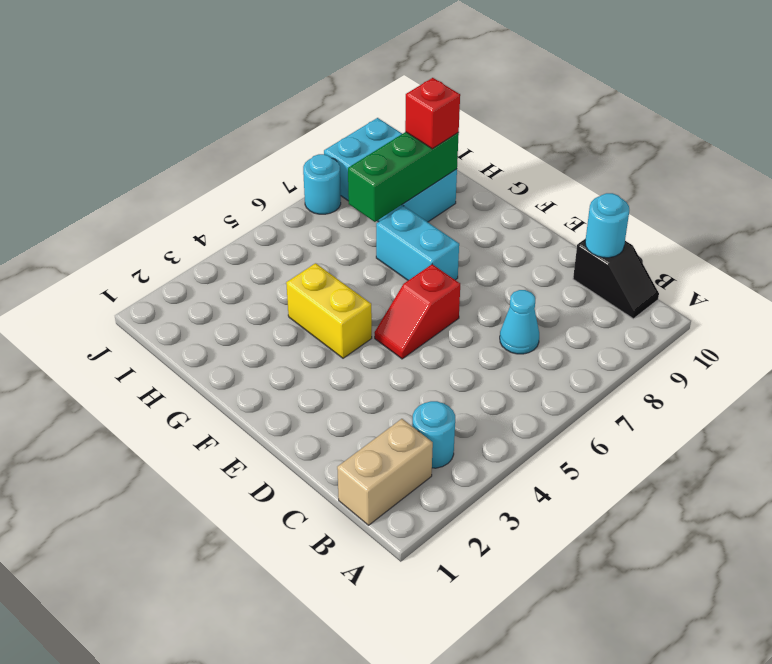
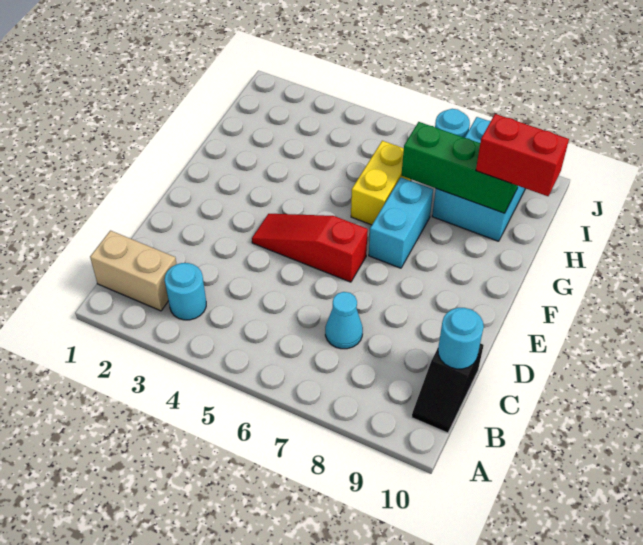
red slope E5:E6 level 1 top 6 -> red slope E4:E6 level 1 top 6
yellow brick F4:G4 level 1 -> yellow brick G6:H6 level 1
red brick H9 level 3 -> red brick H9:H10 level 3

